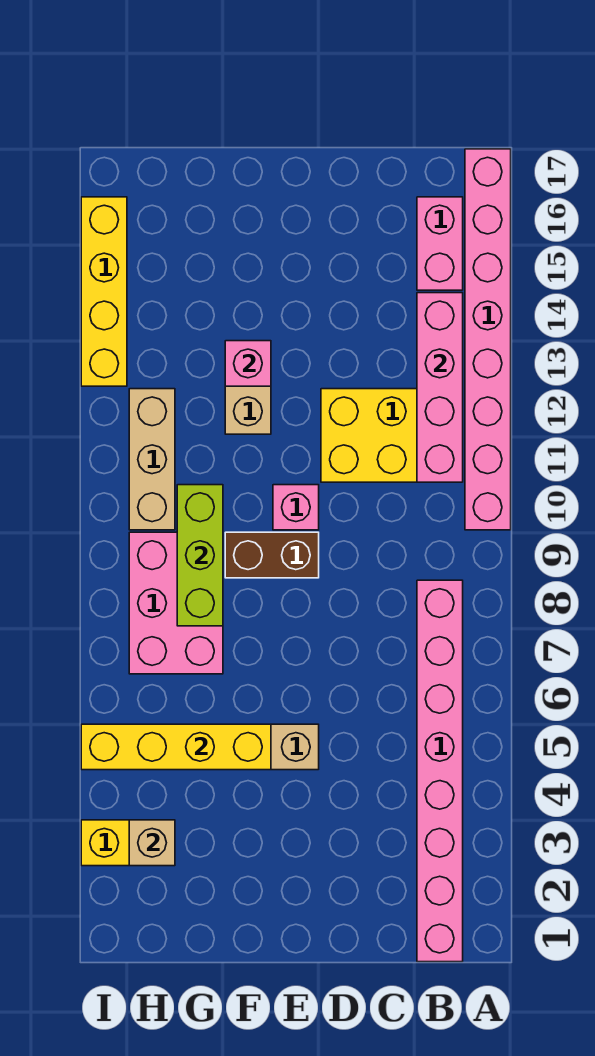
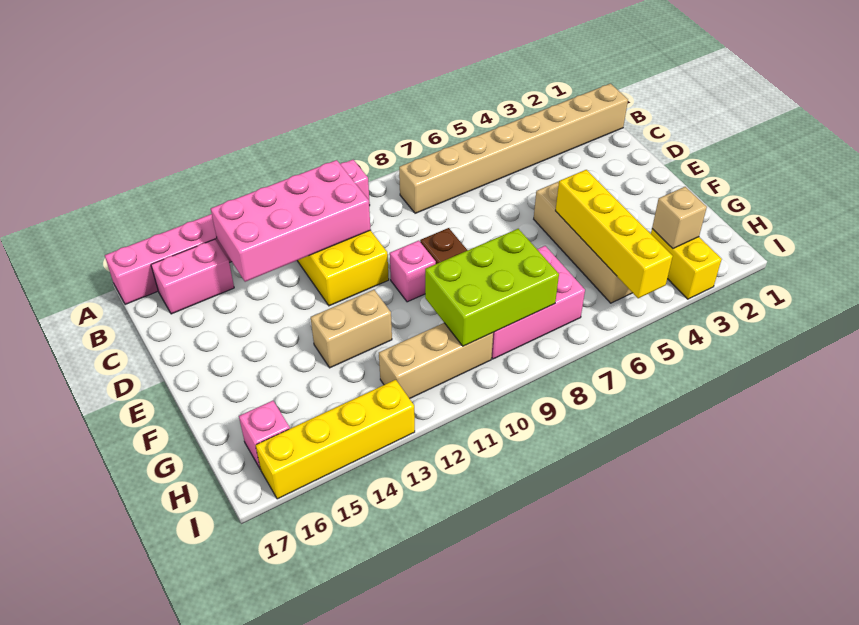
pink brick B1:B8 level 1 -> tan brick B1:B8 level 1
pink brick B11:B14 level 2 -> pink brick B11:C14 level 2
pink brick F13 level 2 -> pink brick H16 level 1
lime brick G8:G10 level 2 -> lime brick G8:H10 level 2

